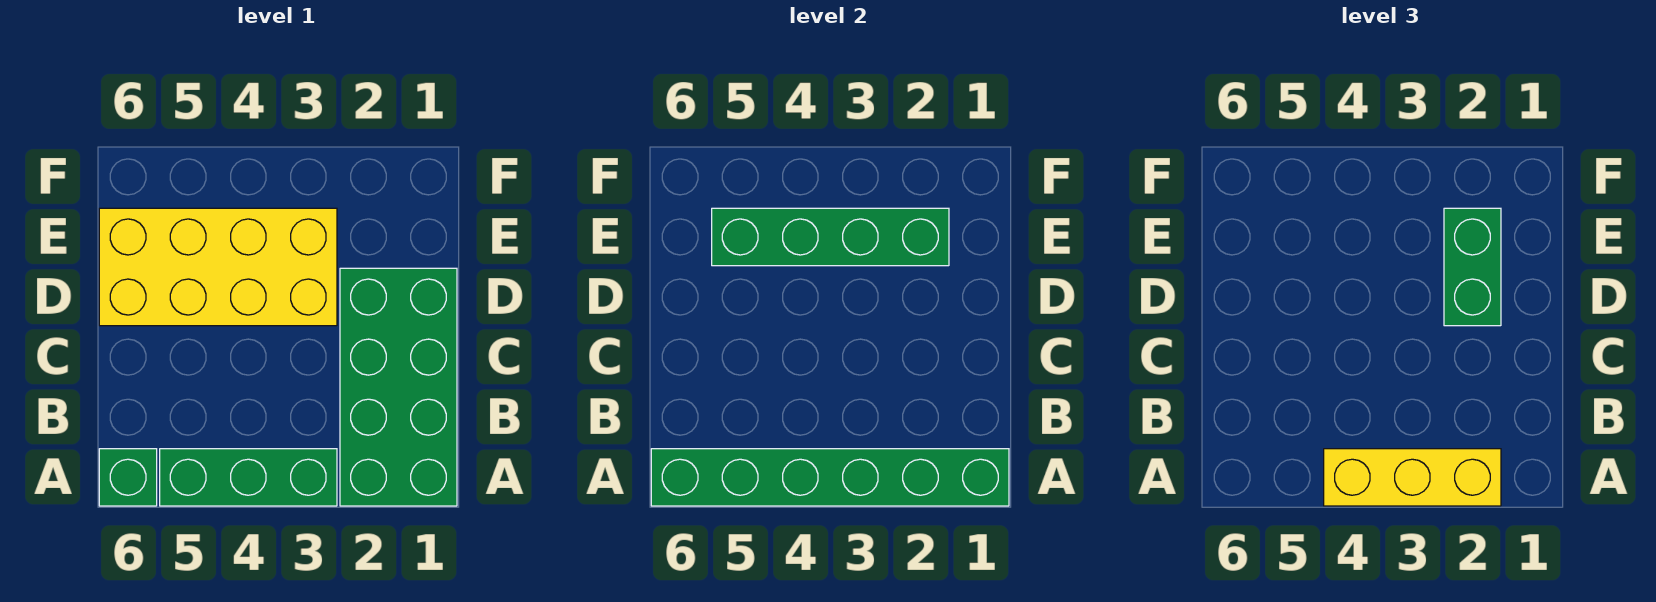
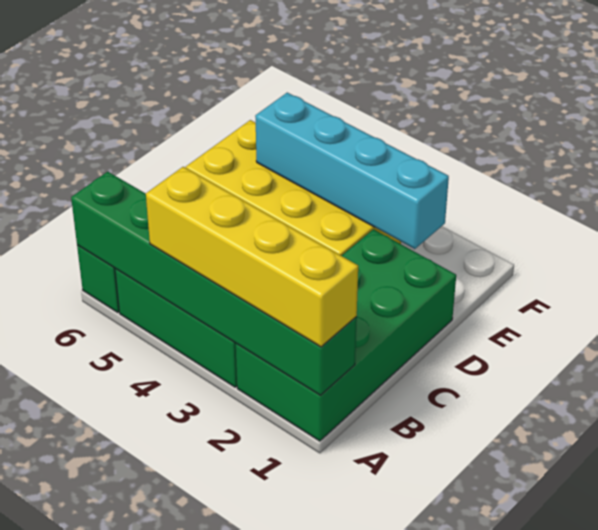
yellow brick A2:A4 level 3 -> yellow brick A1:A4 level 3
green brick D2:E2 level 3 -> none
green brick E2:E5 level 2 -> cyan brick E2:E5 level 2

